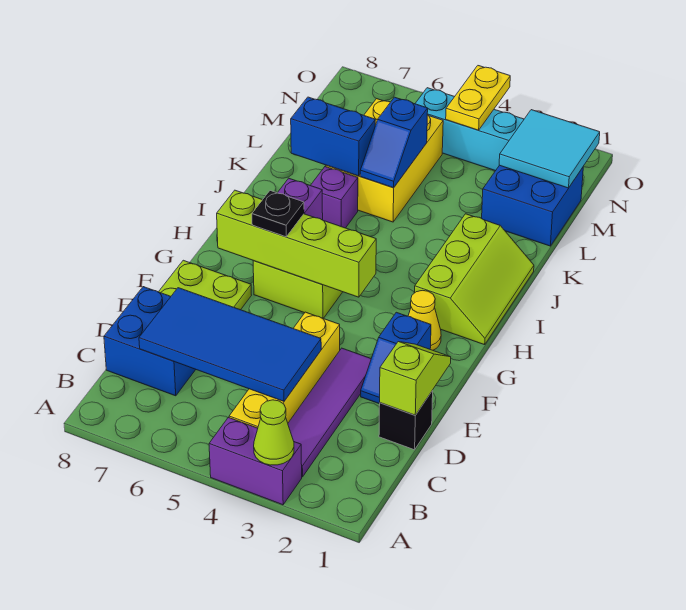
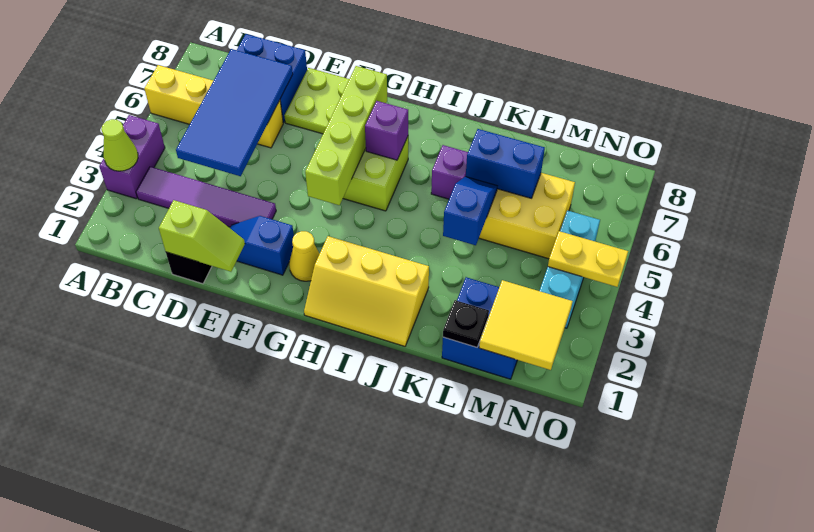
yellow brick B4:E4 level 1 -> yellow brick A6:D6 level 1
black plate G6 level 3 -> black plate L1 level 2
lime slope H1:J2 level 1 top 2 -> yellow slope H1:J2 level 1 top 2
blue slope K5:L5 level 2 top L -> blue slope K4:K5 level 2 top 4
blue brick K6:K7 level 2 -> blue brick K6:L6 level 2
cyan tile M1:N2 level 2 -> yellow tile M1:N2 level 2

